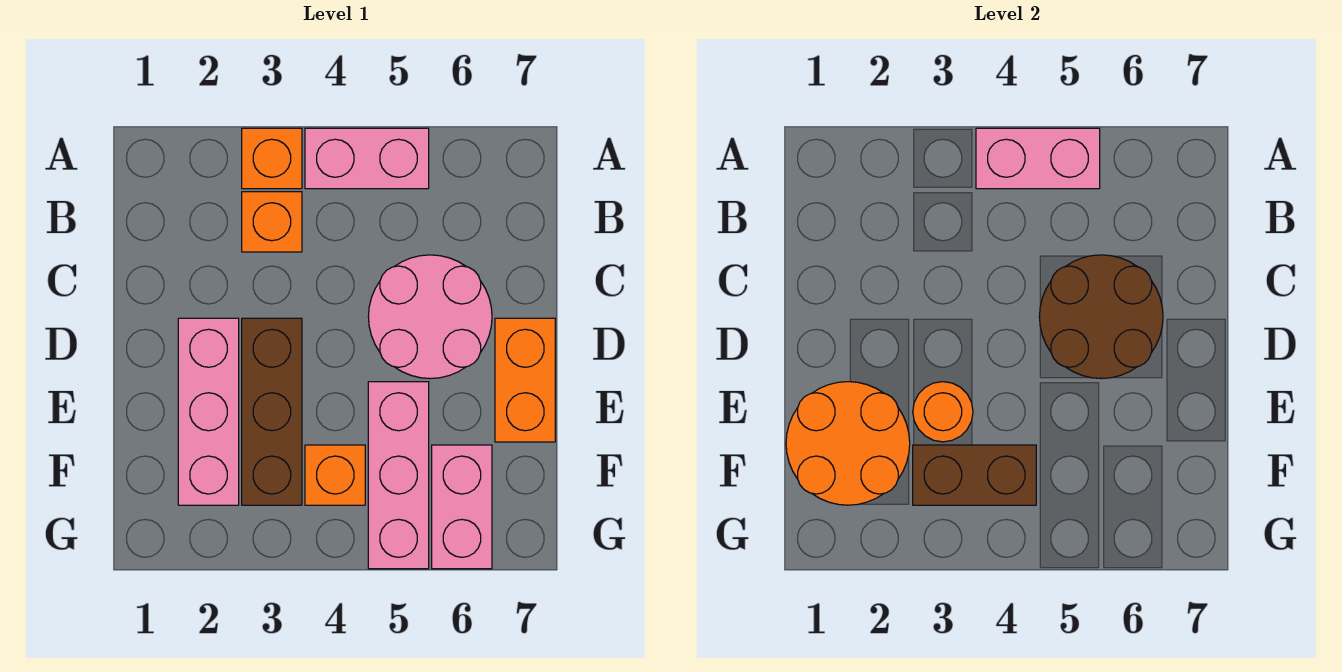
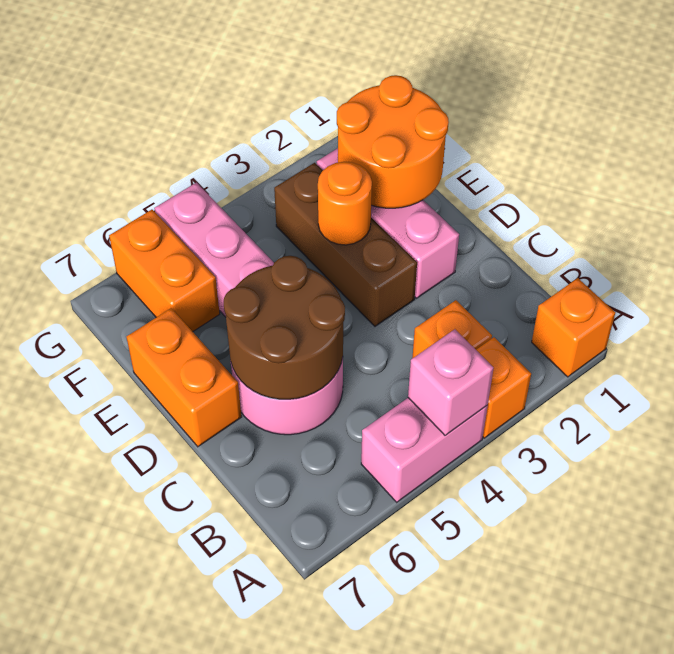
pink brick A4:A5 level 2 -> pink brick A4 level 2
brown brick F3:F4 level 2 -> none
orange brick F4 level 1 -> orange brick A1 level 1
pink brick F6:G6 level 1 -> orange brick F6:G6 level 1

